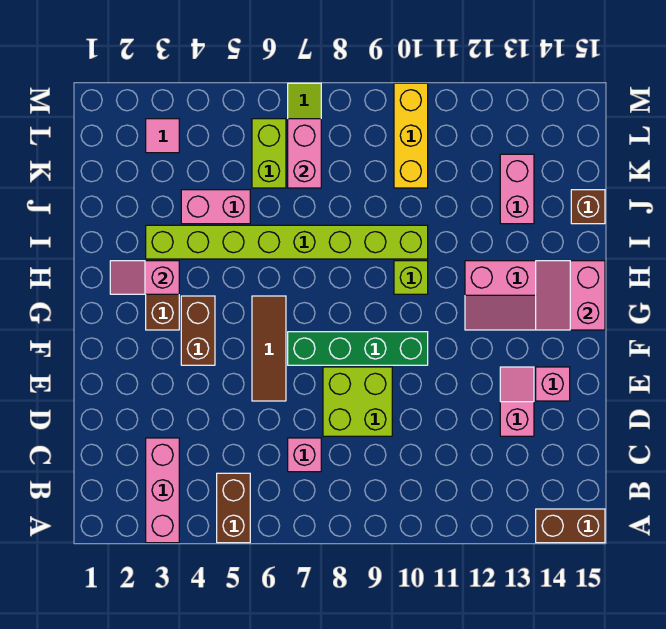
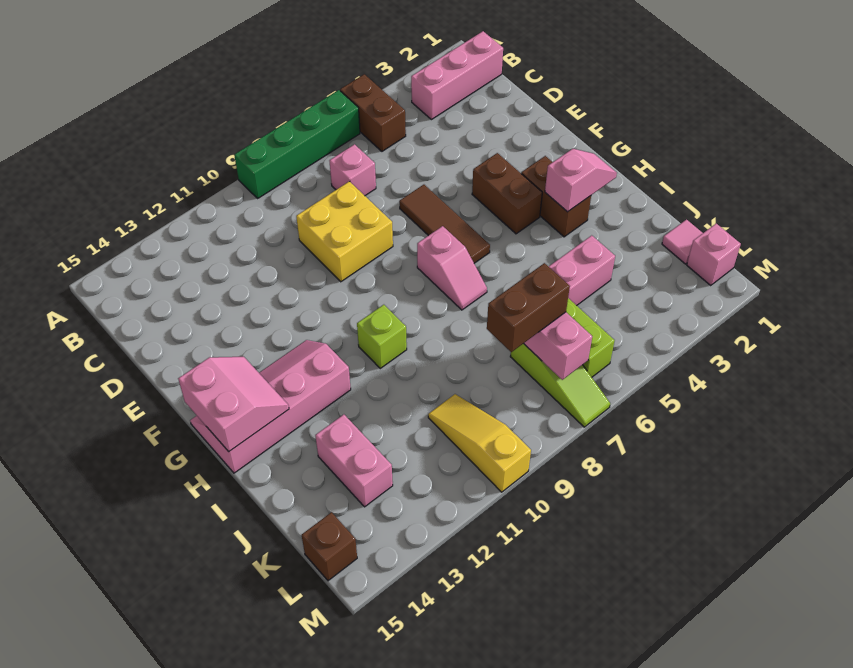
pink brick A3:C3 level 1 -> pink brick B1:B3 level 1
brown brick A14:A15 level 1 -> brown brick K7:K8 level 3
lime brick D8:E9 level 1 -> yellow brick D8:E9 level 1
pink slope D13:E13 level 1 top D -> pink slope G7:H7 level 1 top G
pink brick E14 level 1 -> pink brick L1 level 1
green brick F7:F10 level 1 -> green brick A6:A9 level 1
lime brick I3:I10 level 1 -> none
brown brick J15 level 1 -> brown brick L15 level 1
yellow brick K10:M10 level 1 -> yellow slope K10:M10 level 1 top M
pink tile L3 level 1 -> pink tile K1 level 1

